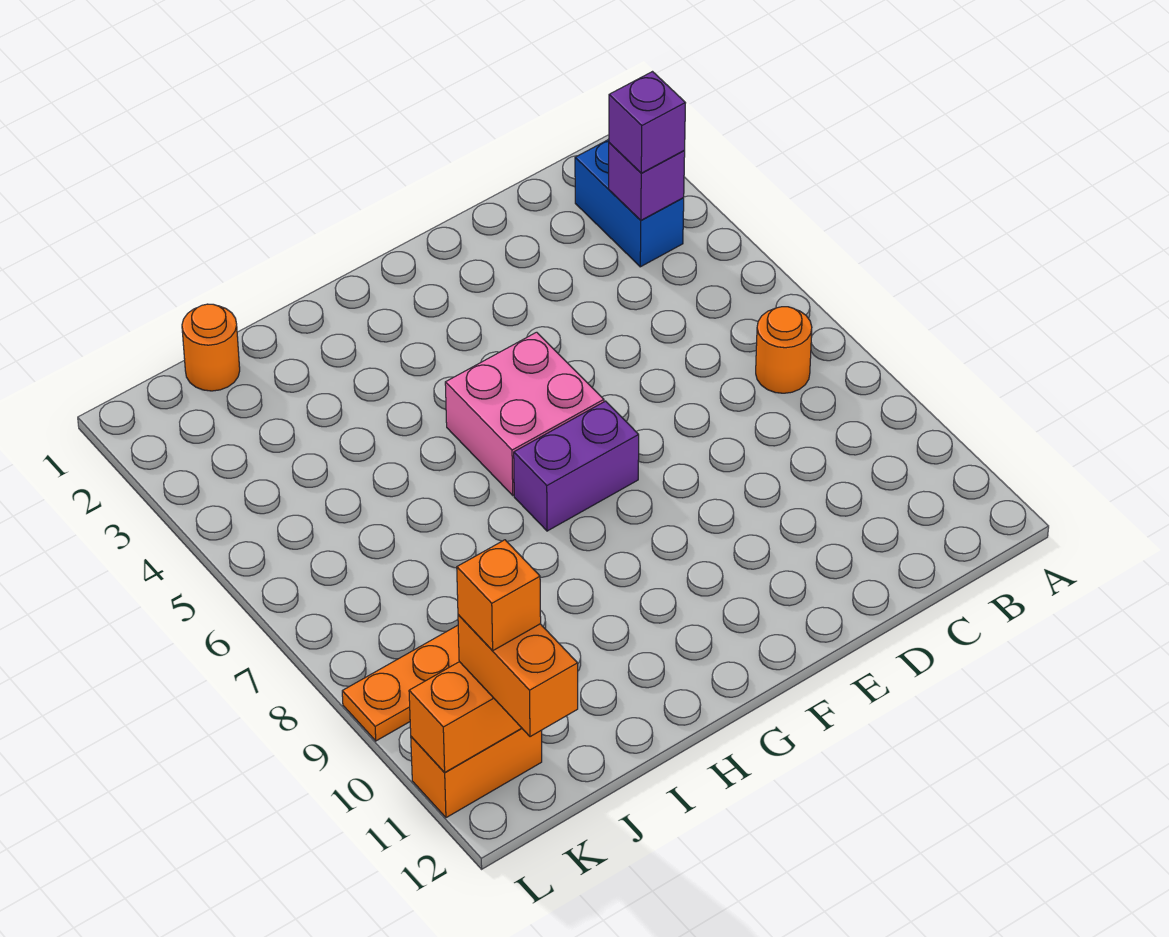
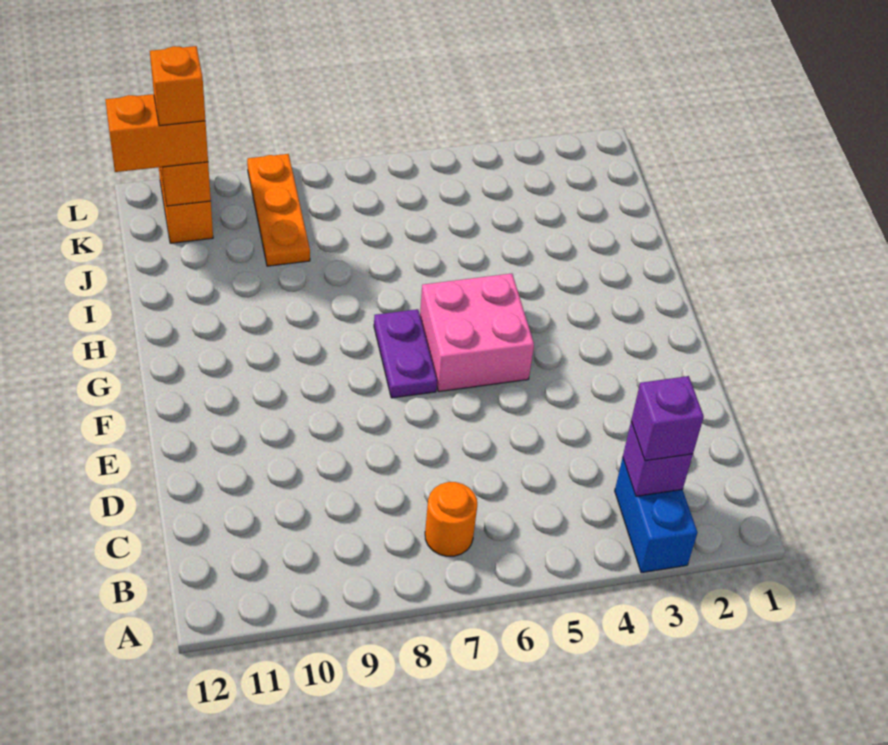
blue brick B2:B3 level 1 -> blue brick A3:B3 level 1
purple brick F7:G7 level 1 -> purple plate F7:G7 level 1
orange round brick J1 level 1 -> none

